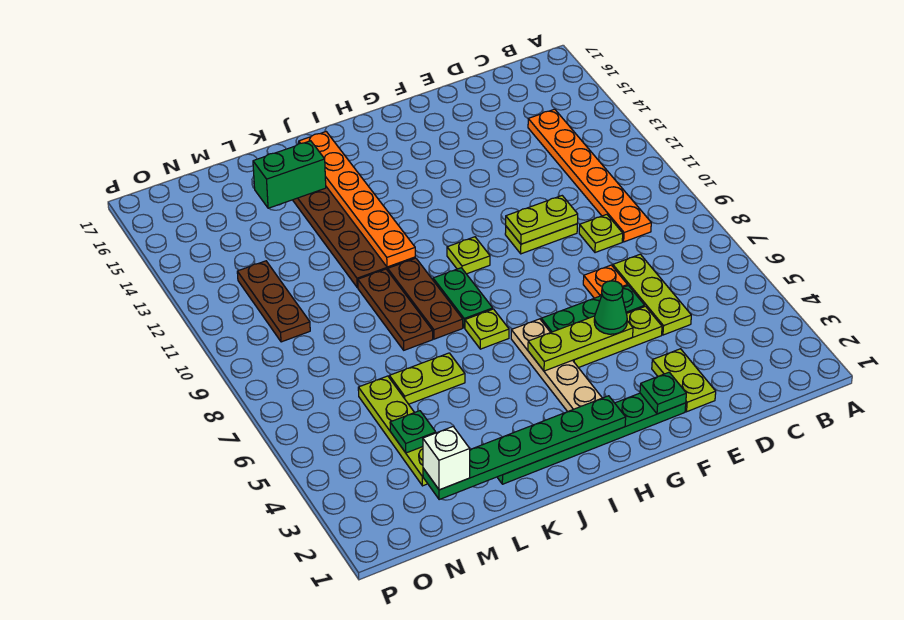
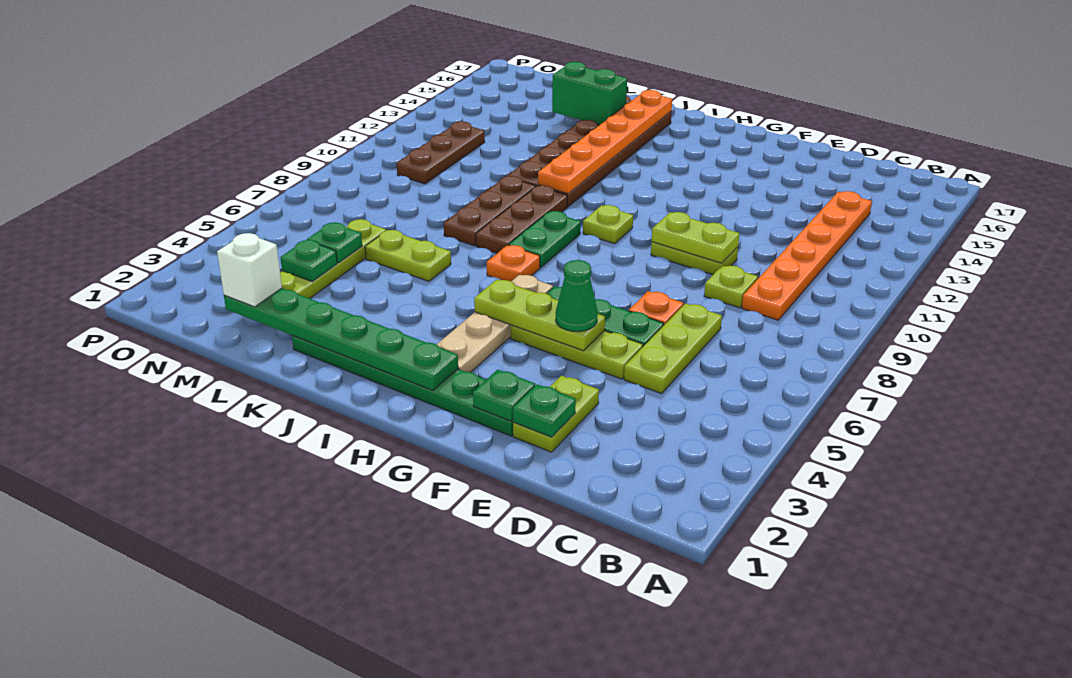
none -> green plate E2 level 2
lime plate I7 level 1 -> orange plate I7 level 1
none -> green plate M5 level 2

